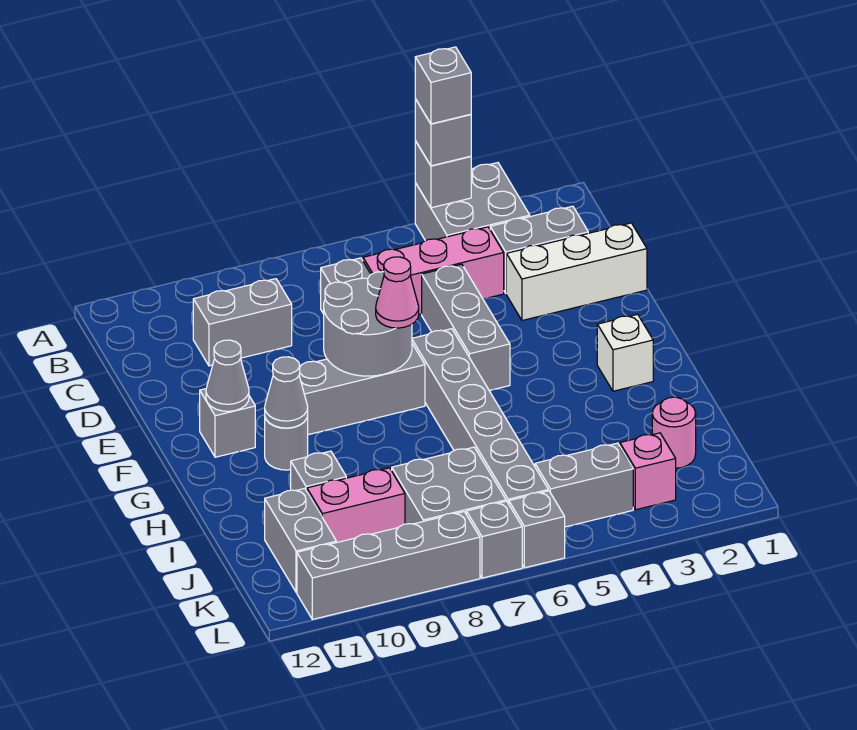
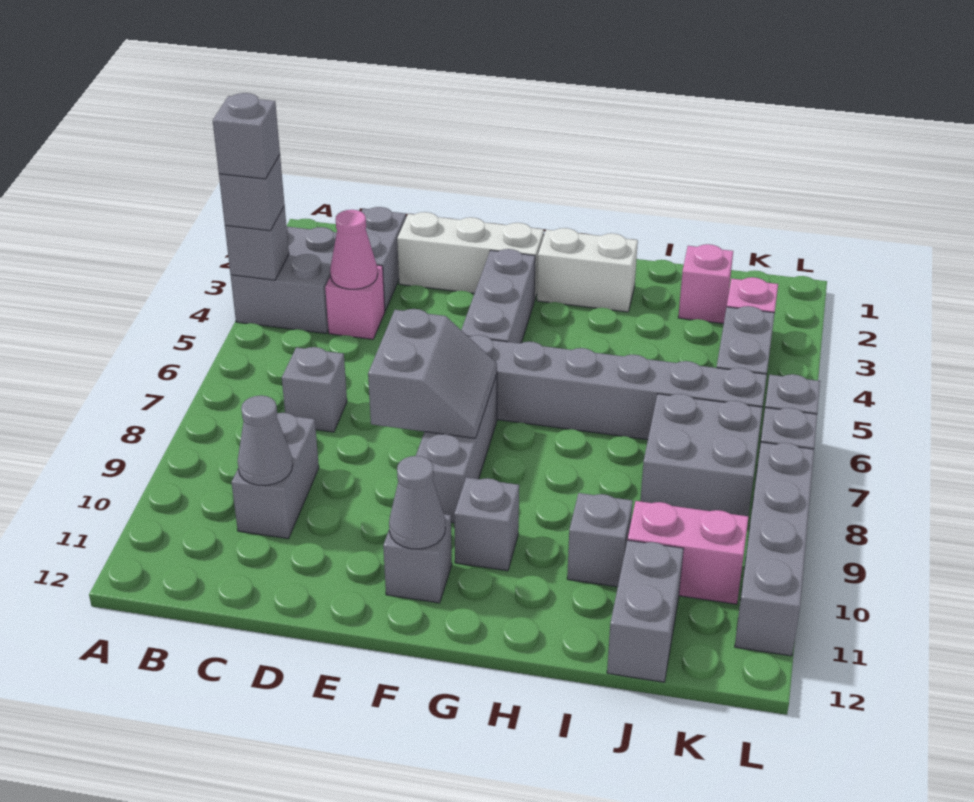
pink brick C4:C6 level 1 -> pink brick C4 level 1
white brick D1:D3 level 1 -> white brick D2:F2 level 1
grey brick D5:F5 level 1 -> grey brick F3:F5 level 1
grey round brick E7:F8 level 2 -> grey slope E7:F8 level 2 top E
pink cone F7 level 3 -> pink cone C4 level 2
white brick G2 level 1 -> white brick G2:H2 level 1
grey round brick G10 level 1 -> grey brick G10 level 1
grey cone G10 level 2 -> grey cone C10 level 2
pink round brick J2 level 1 -> pink brick J2 level 1
pink brick J9:J10 level 1 -> pink brick J10:K10 level 1
grey brick J11:K11 level 1 -> grey brick J11:J12 level 1

